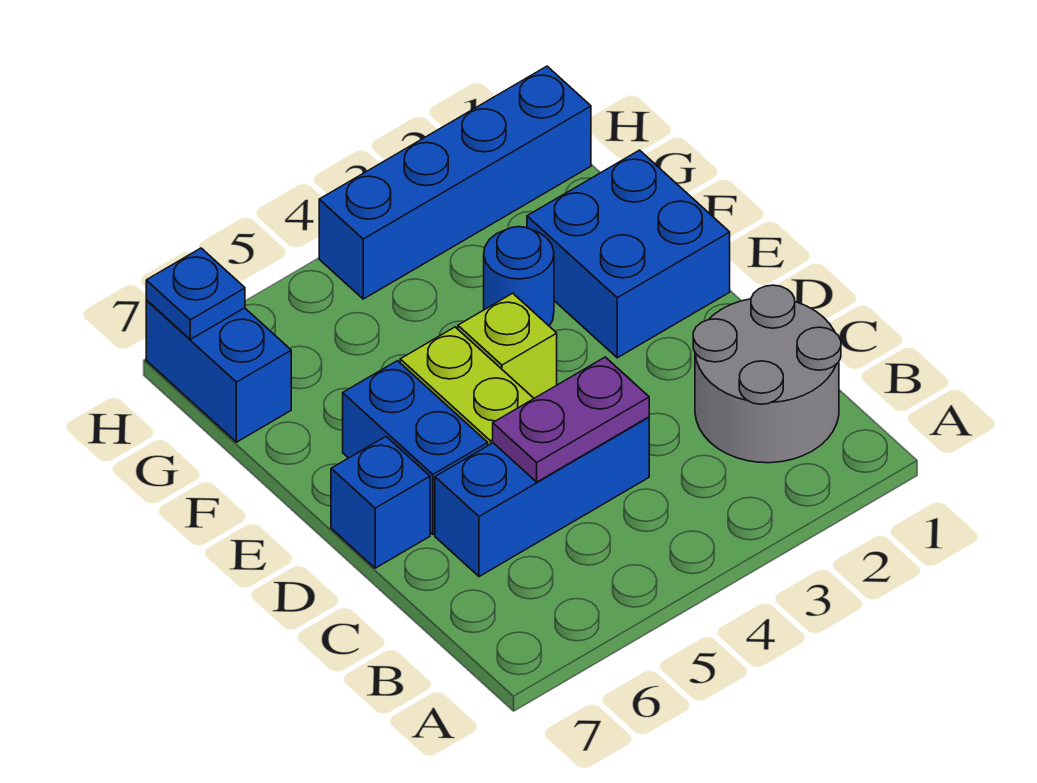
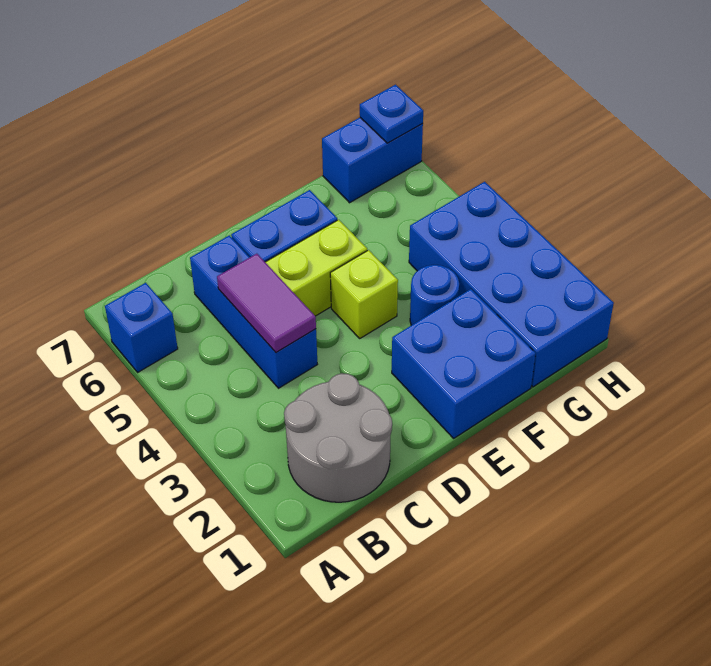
purple plate C4:C5 level 2 -> purple tile C4:C5 level 2
blue brick D7 level 1 -> blue brick A6 level 1
blue brick H1:H4 level 1 -> blue brick G1:H4 level 1

